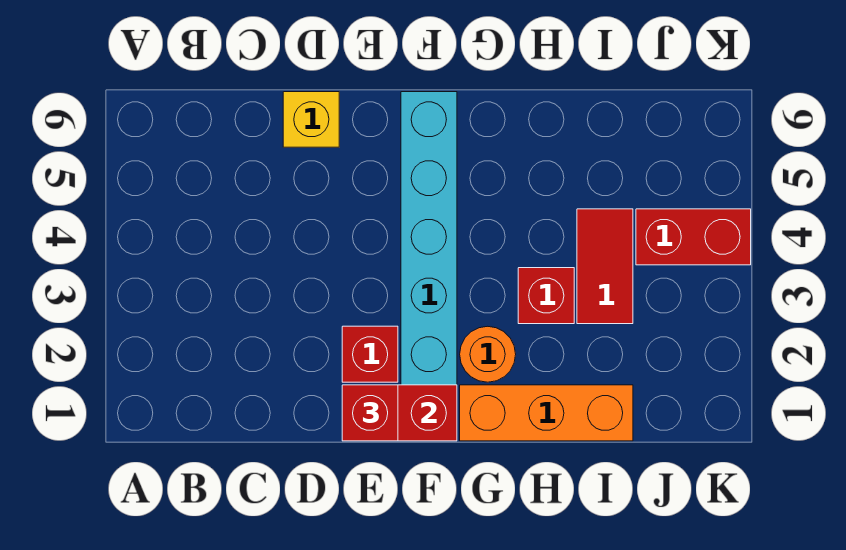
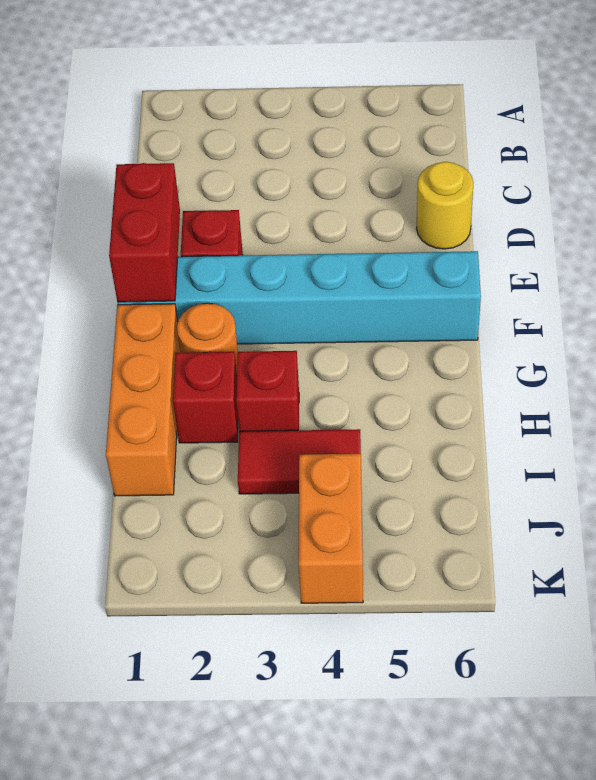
yellow brick D6 level 1 -> yellow round brick D6 level 1
red brick E1 level 3 -> red brick H2 level 1
red brick J4:K4 level 1 -> orange brick J4:K4 level 1

